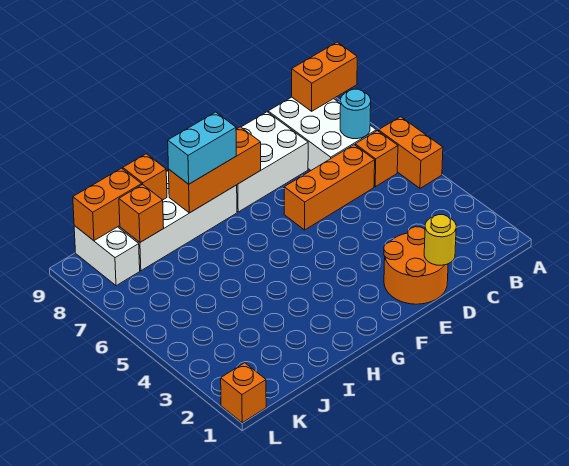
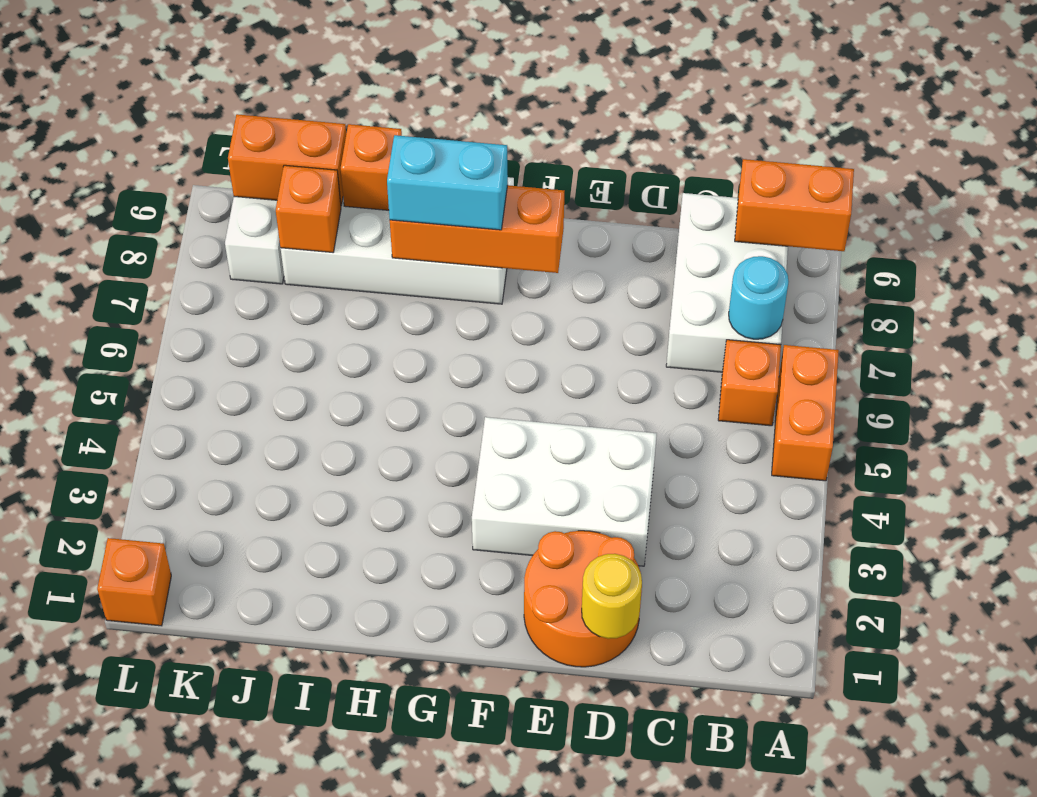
orange brick C6:E6 level 1 -> none
white brick D8:F9 level 1 -> white brick D3:F4 level 1

